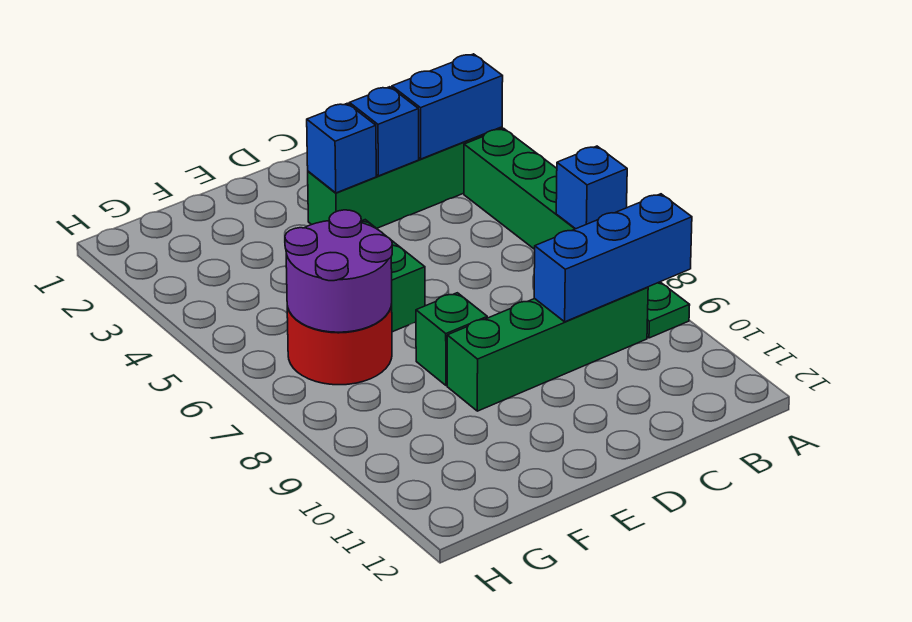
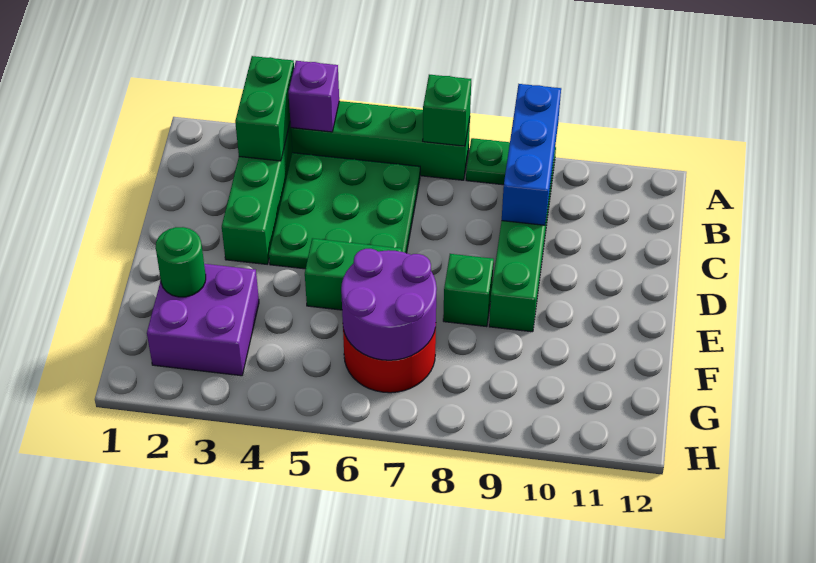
blue brick A3:B3 level 2 -> green brick A3:B3 level 2
none -> purple brick A4 level 2
blue brick A7 level 2 -> green brick A7 level 2
none -> green plate B4:D6 level 1
blue brick C3 level 2 -> none
blue brick D3 level 2 -> none
none -> purple brick F2:G3 level 1
none -> green round brick F2 level 2

